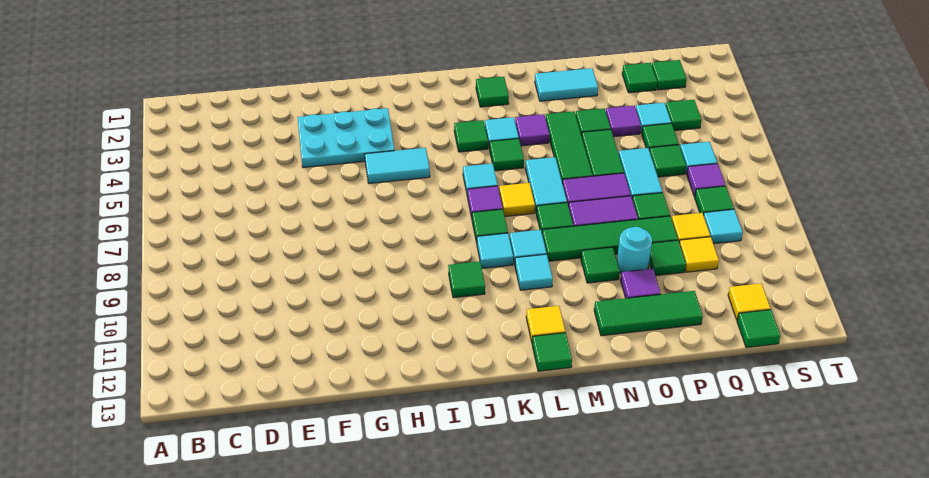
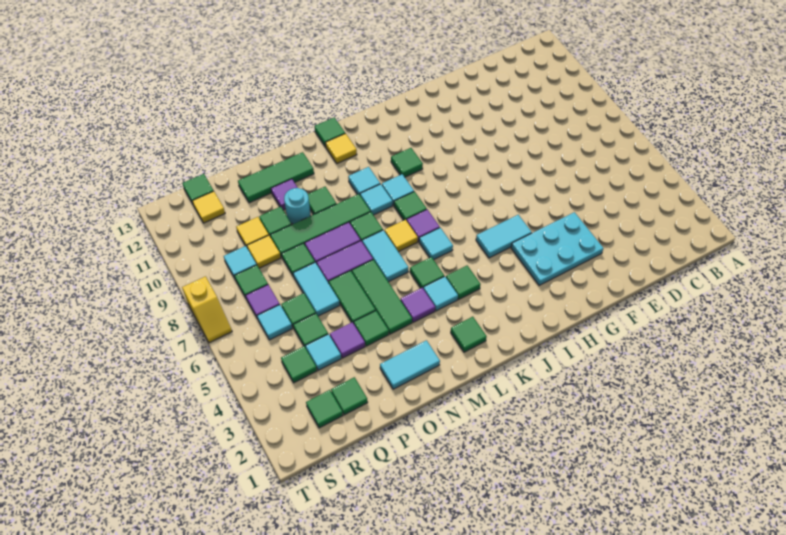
none -> yellow slope T7:T8 level 1 top 8

